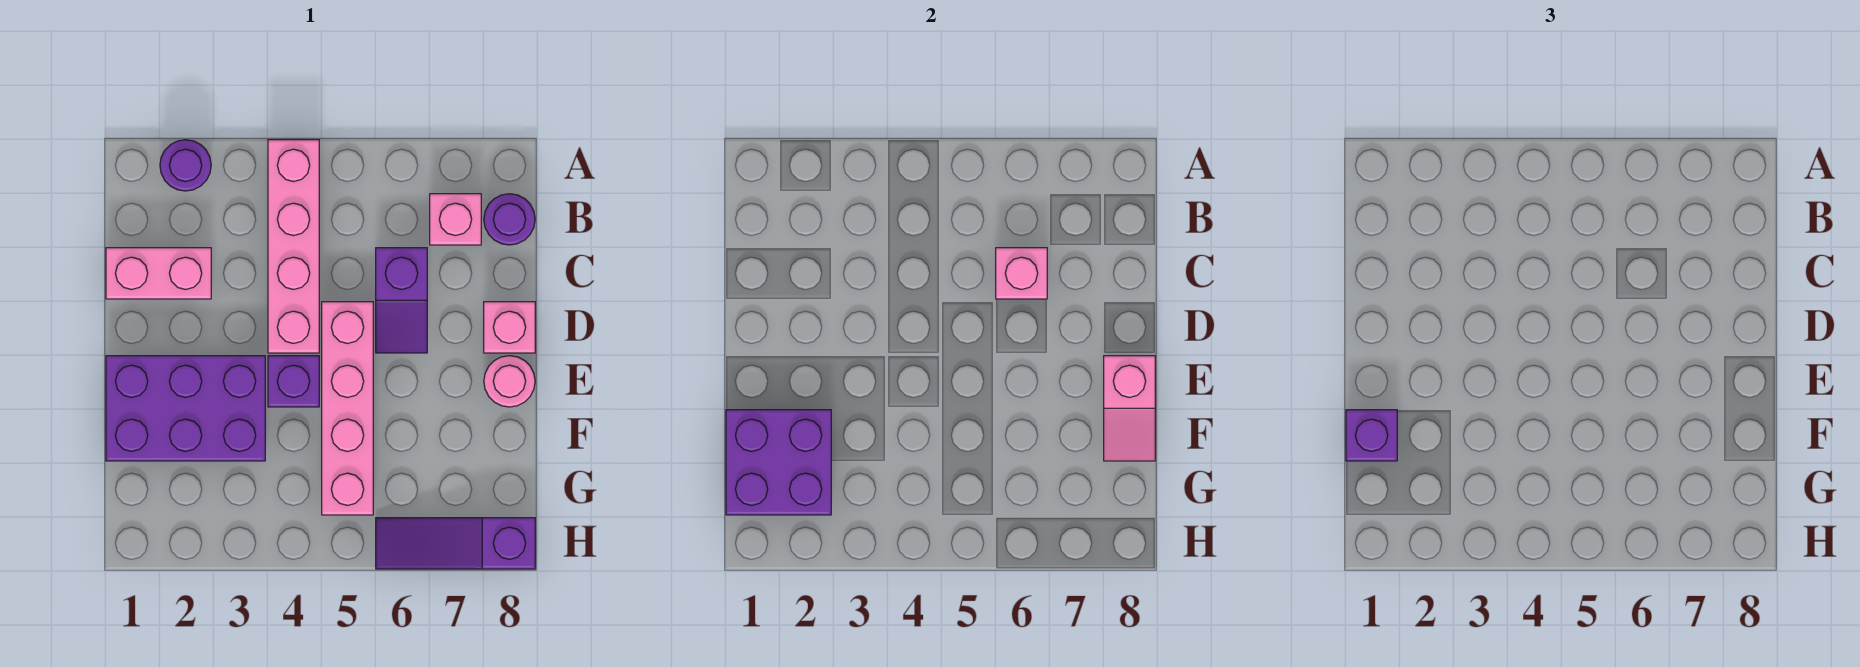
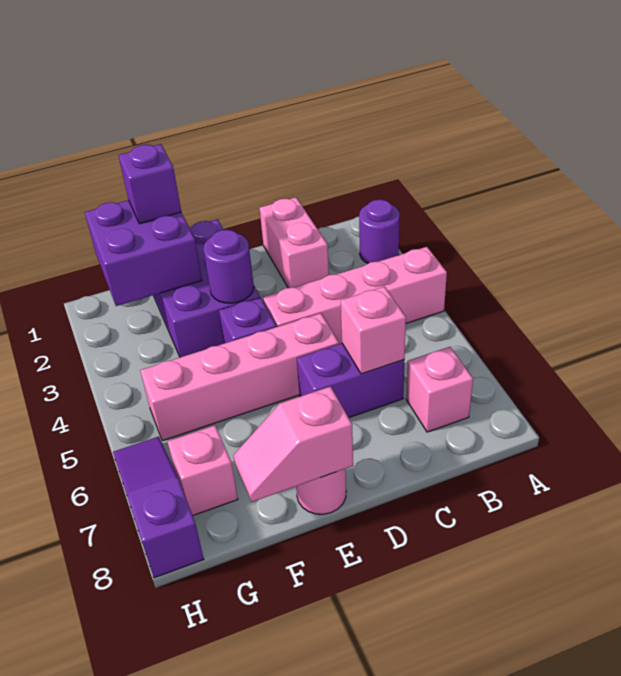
purple round brick B8 level 1 -> purple round brick E3 level 2
purple slope C6:D6 level 1 top C -> purple brick C6:D6 level 1
pink brick D8 level 1 -> pink brick G7 level 1

